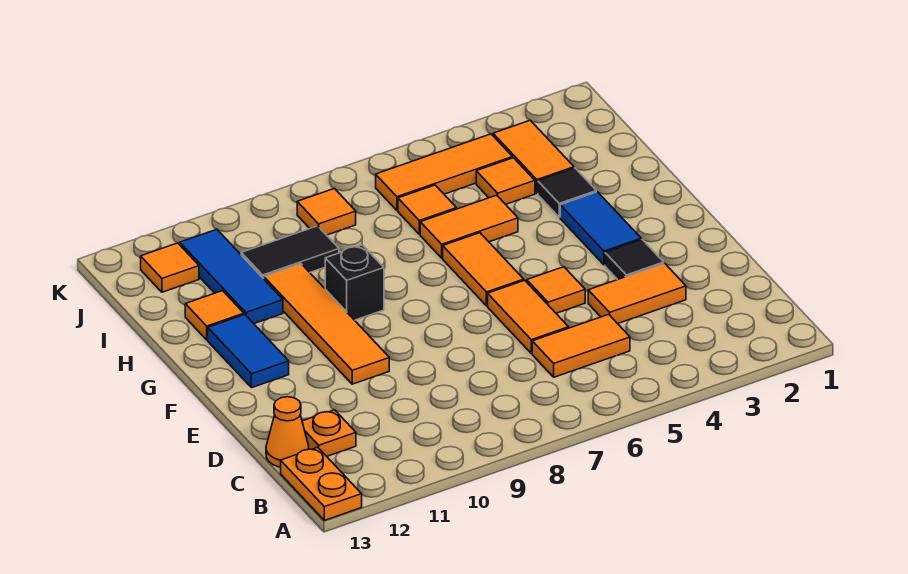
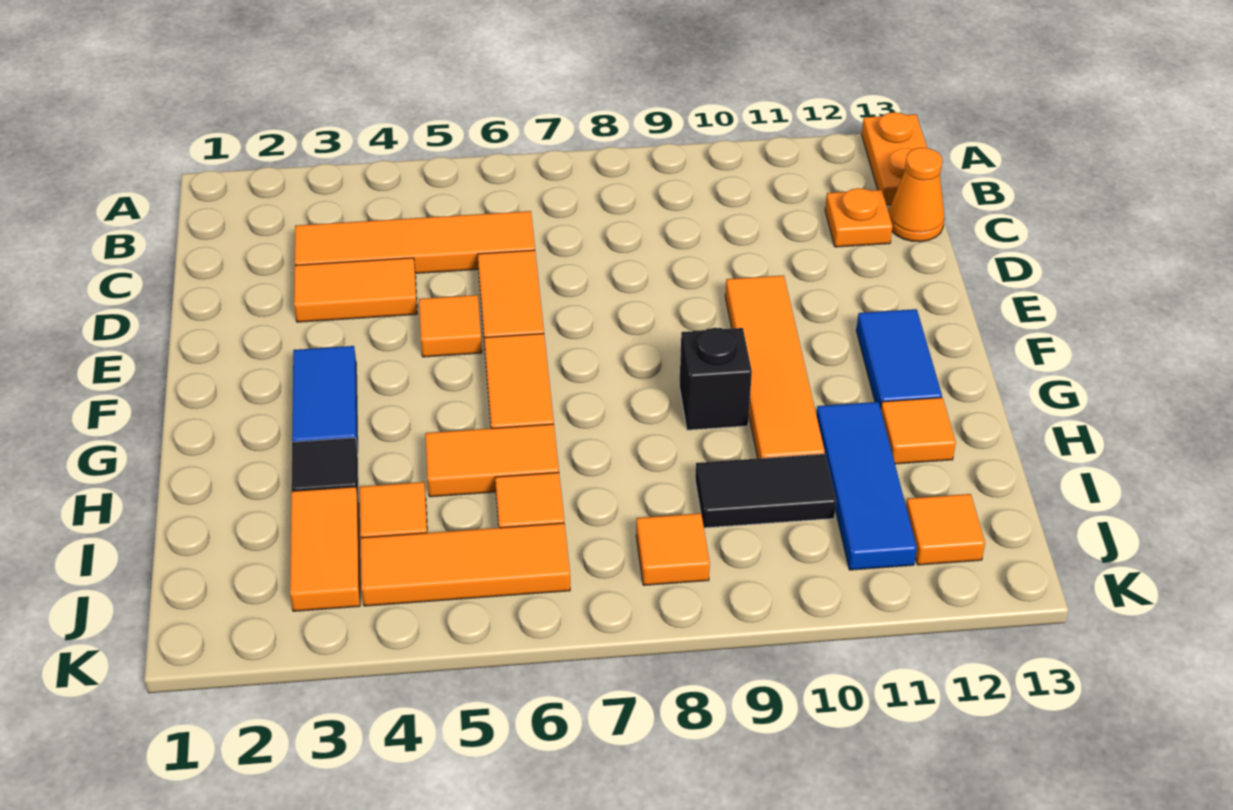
orange tile C5:C6 level 1 -> orange tile C3:C6 level 1
black tile E3 level 1 -> none

